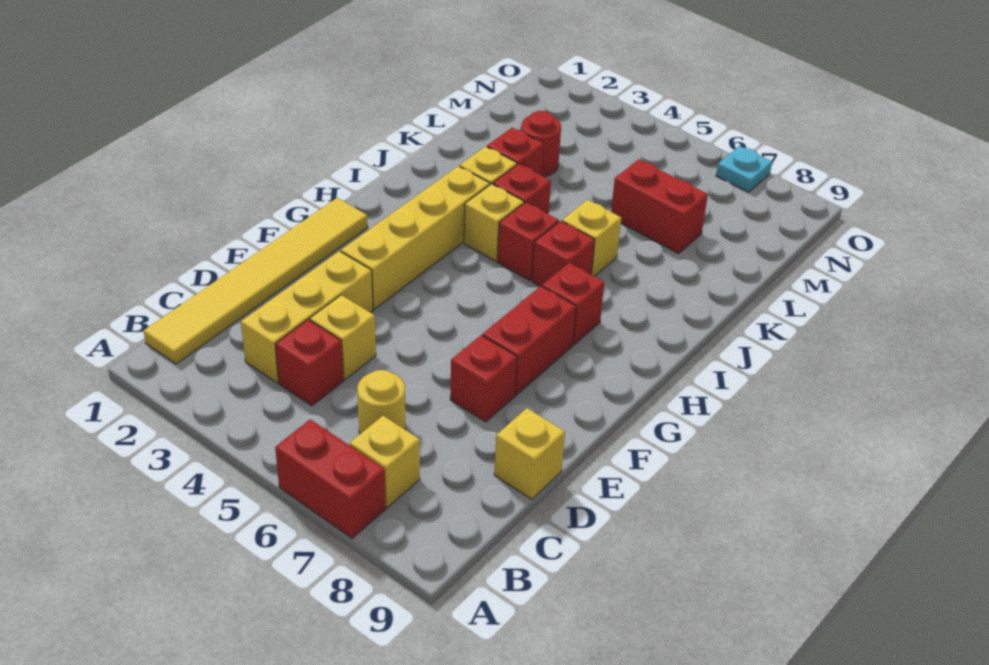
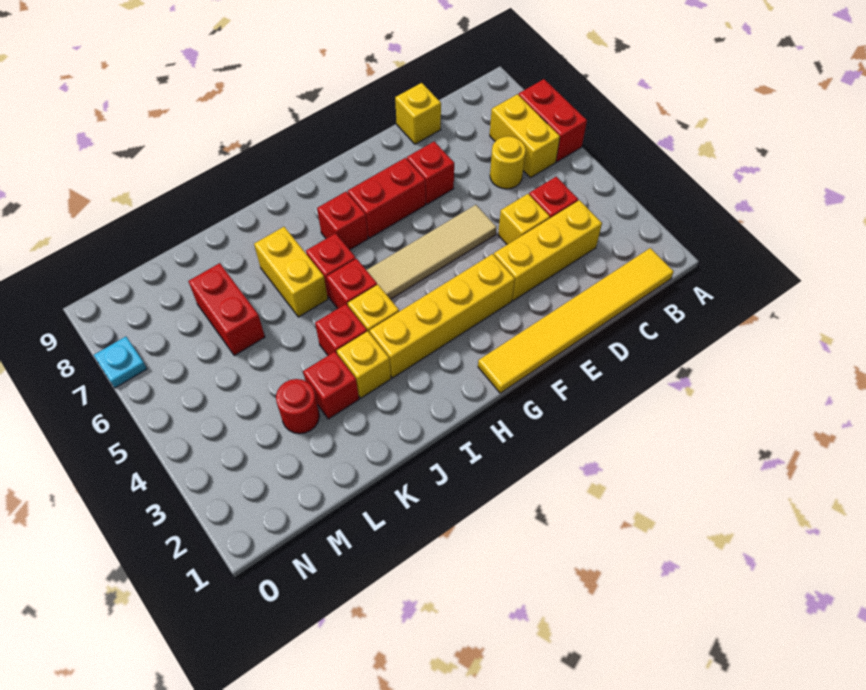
yellow brick B7 level 1 -> yellow brick B6:B7 level 1
none -> tan tile E5:H5 level 1
yellow brick J6 level 1 -> yellow brick J6:J7 level 1

